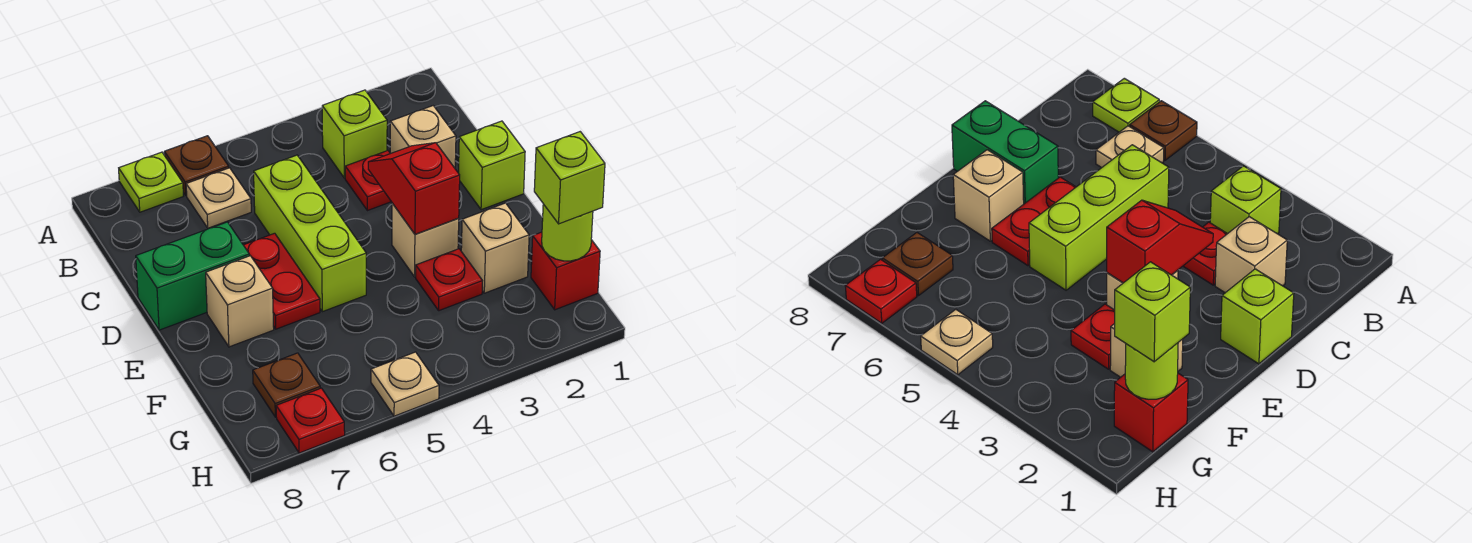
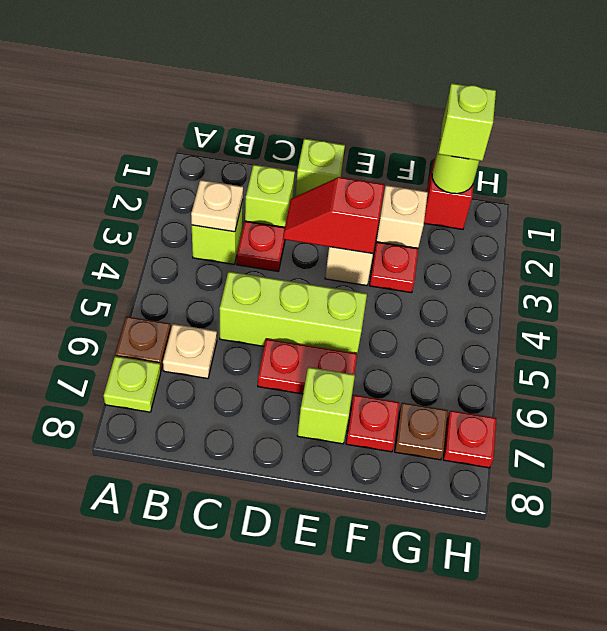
tan brick C2 level 1 -> lime brick C2 level 1
green brick D7:D8 level 1 -> none
tan brick E7 level 1 -> lime brick E7 level 1
none -> red plate F7 level 1
tan plate H5 level 1 -> tan plate B3 level 2

